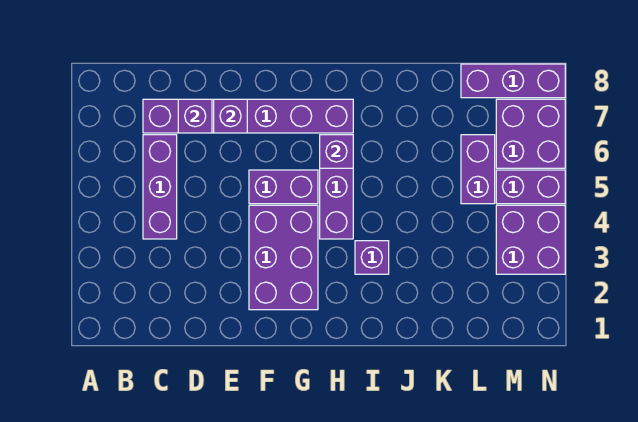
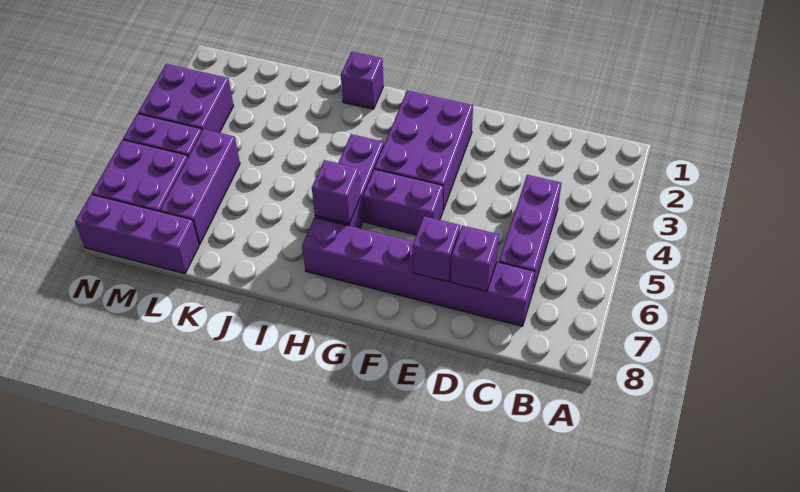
purple brick I3 level 1 -> purple brick I1 level 1
purple brick L5:L6 level 1 -> purple brick L5:L7 level 1

